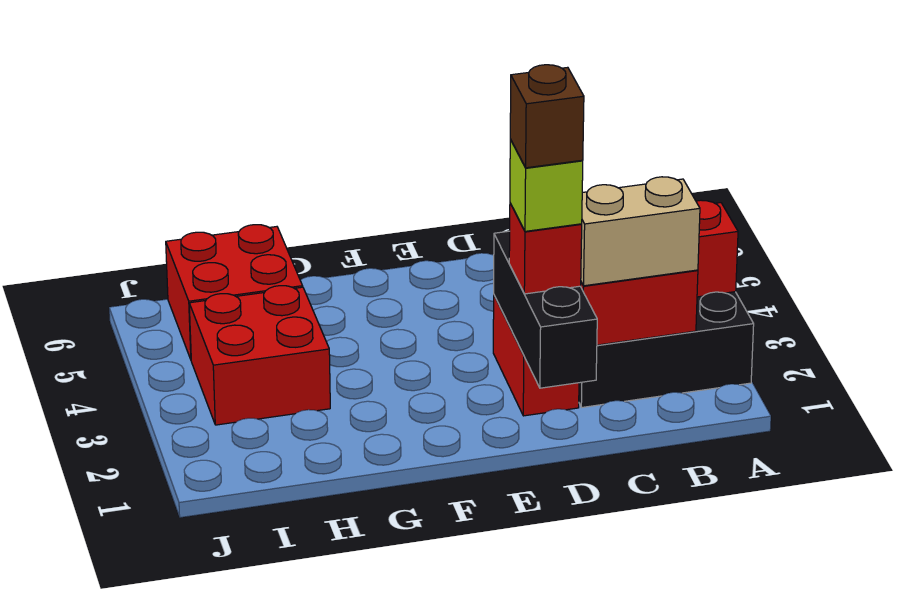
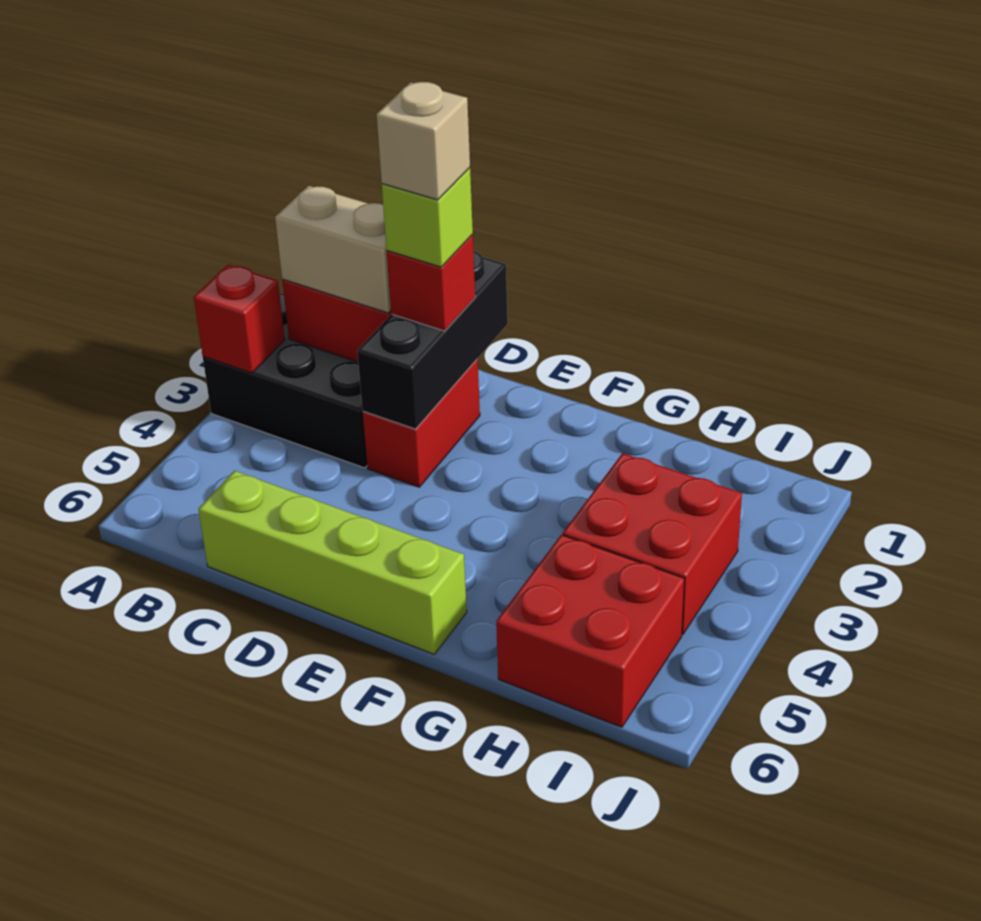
none -> lime brick C6:F6 level 1
brown brick D2 level 5 -> tan brick D2 level 5

